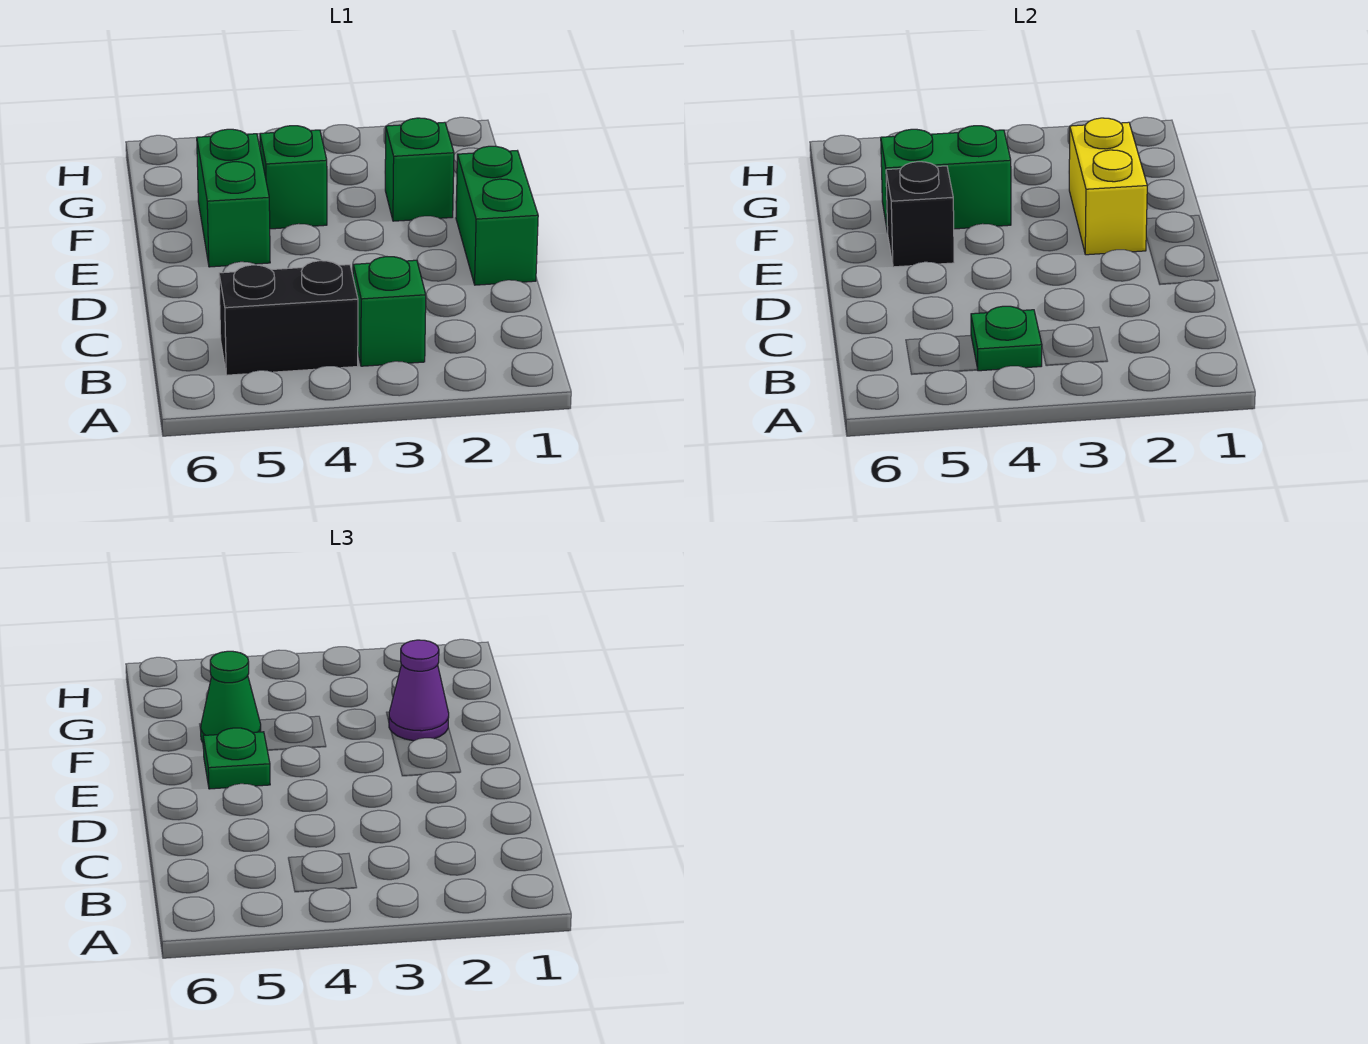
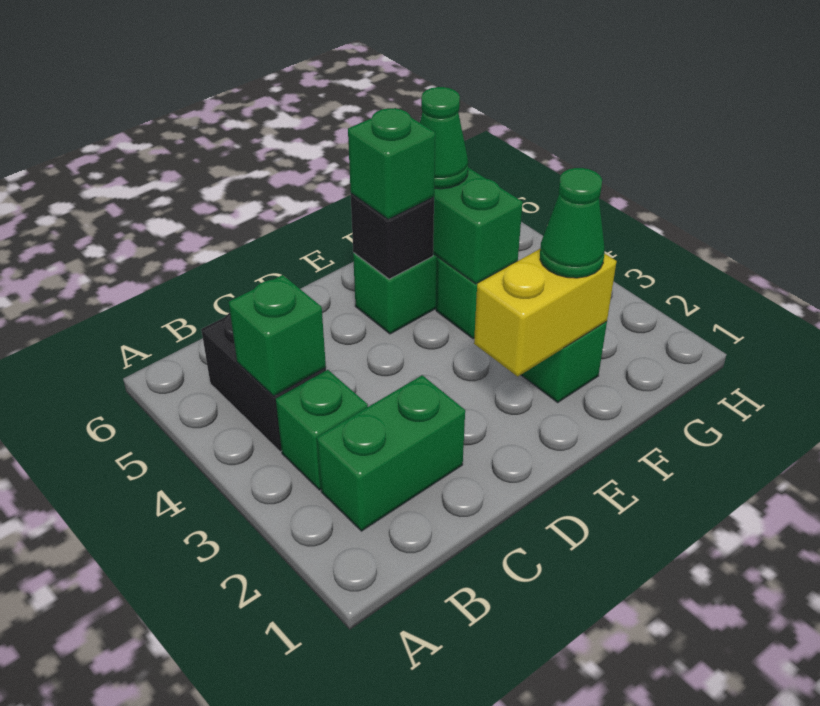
green plate B4 level 2 -> green brick B4 level 2
green brick D1:E1 level 1 -> green brick B2:C2 level 1
green plate E5 level 3 -> green brick E5 level 3
purple cone F2 level 3 -> green cone F2 level 3

